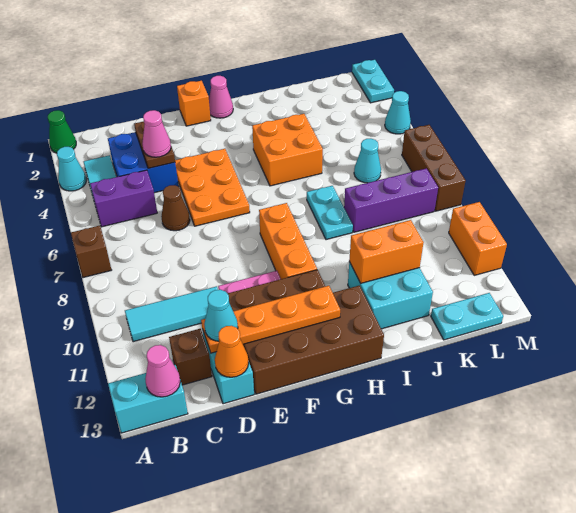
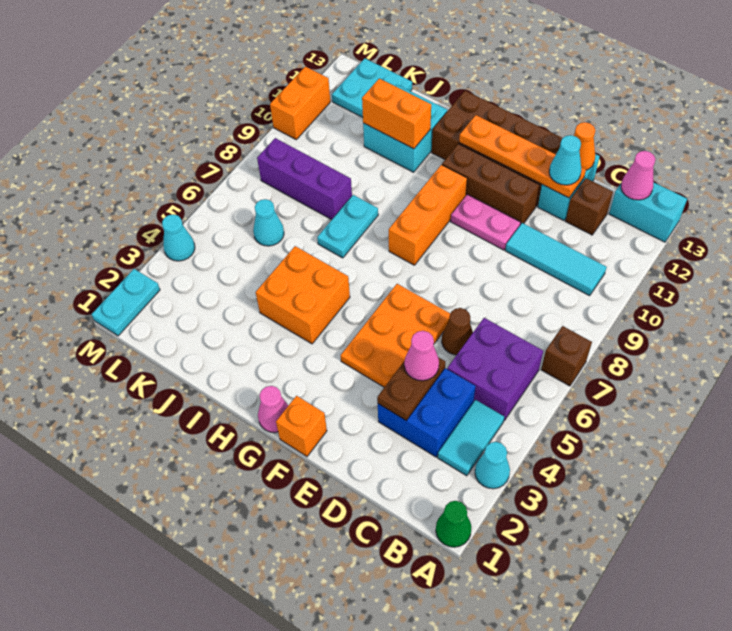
purple brick B5:C5 level 1 -> purple brick B5:C6 level 1
cyan plate K13:L13 level 1 -> cyan plate K12:L13 level 1
brown brick M6:M8 level 1 -> none

